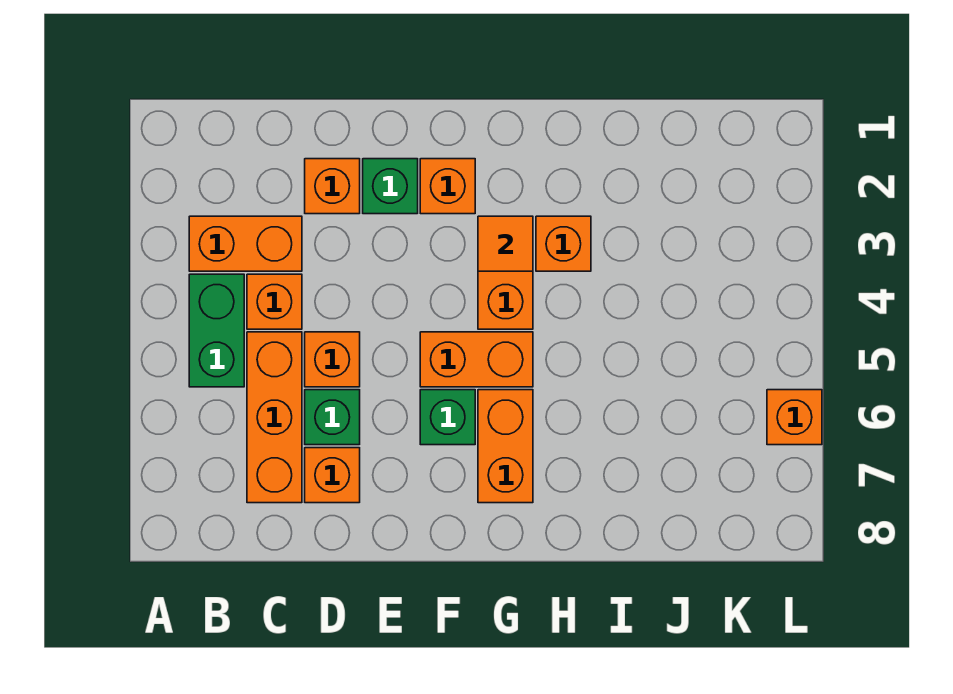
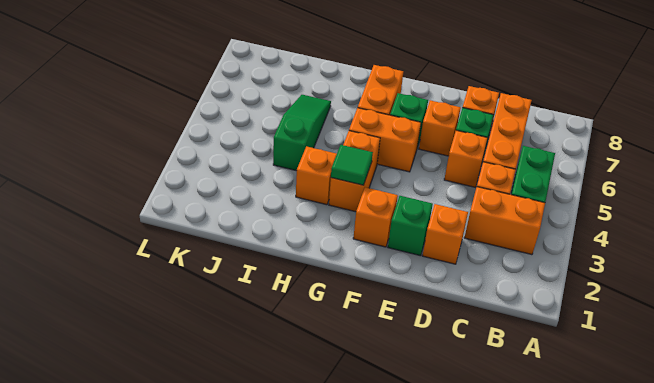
orange tile G3 level 2 -> green tile G3 level 2
none -> green slope I4:I6 level 1 top 4
orange brick L6 level 1 -> orange brick E6 level 1

